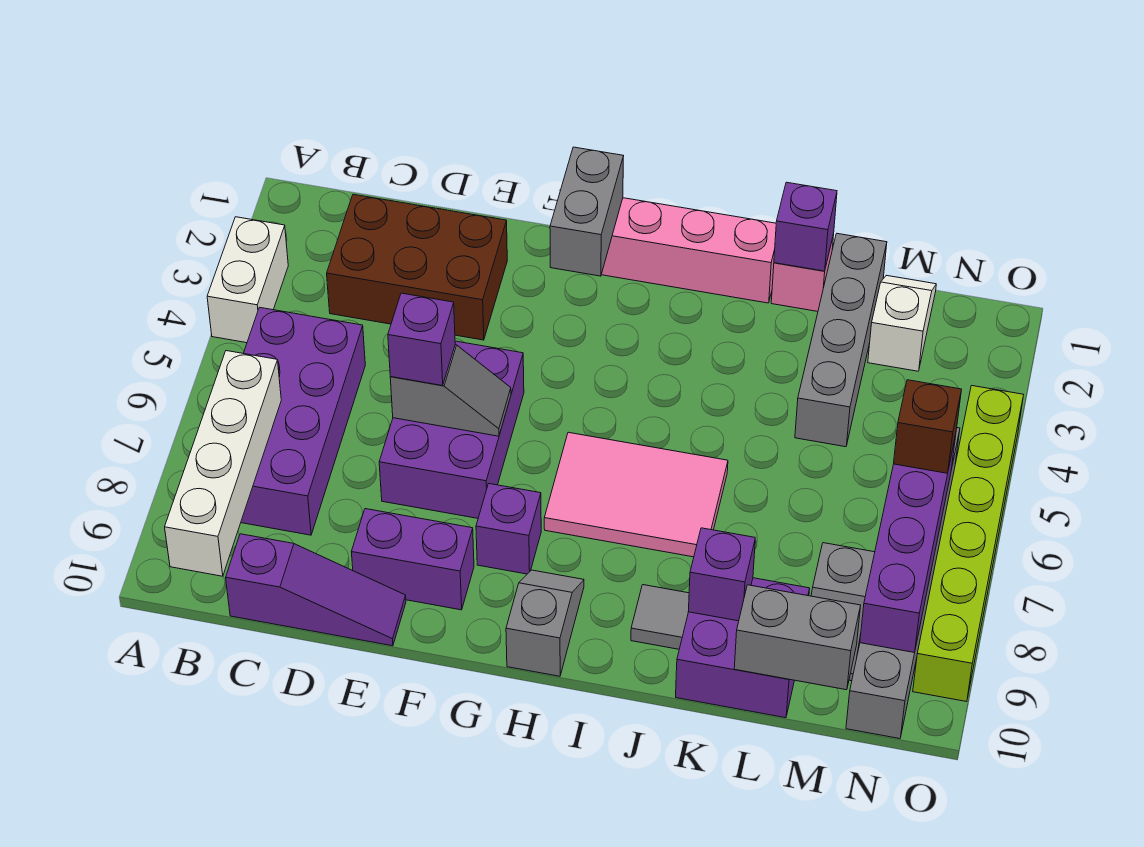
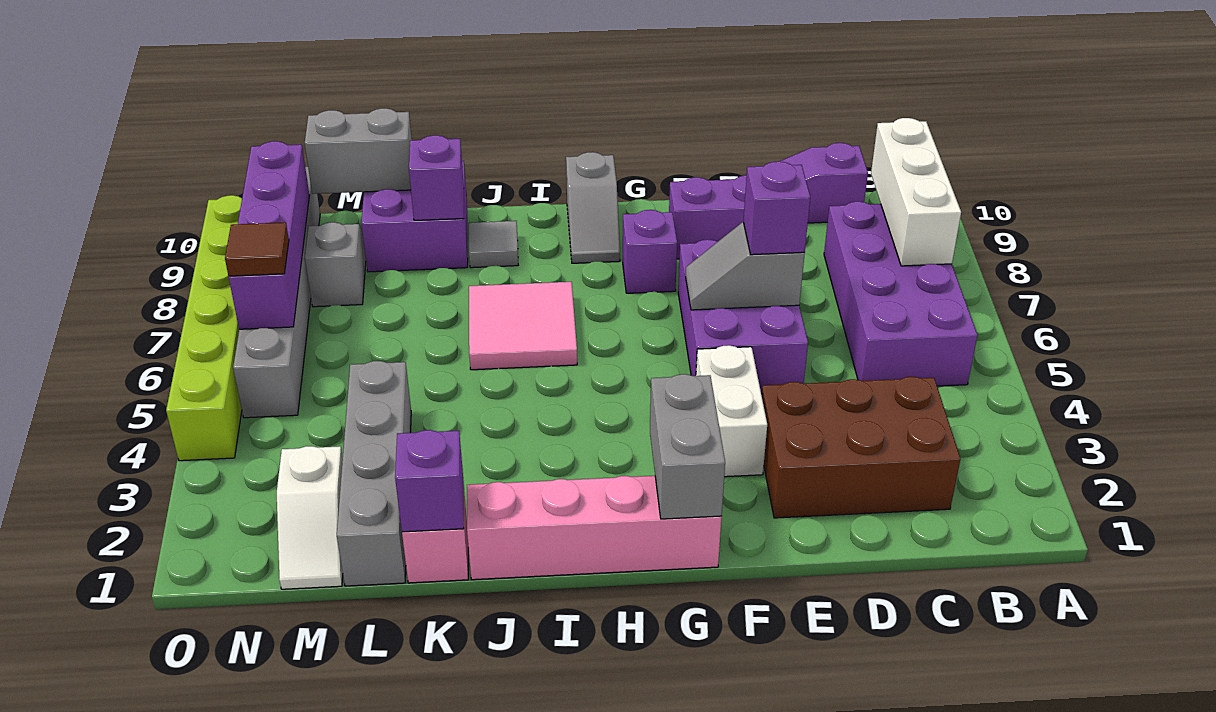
white brick A3:A4 level 1 -> white brick F3:F4 level 1
white brick B7:B10 level 2 -> white brick B7:B9 level 2
pink tile H6:J7 level 1 -> pink tile I6:J7 level 1
brown brick N6 level 3 -> brown tile N6 level 3

